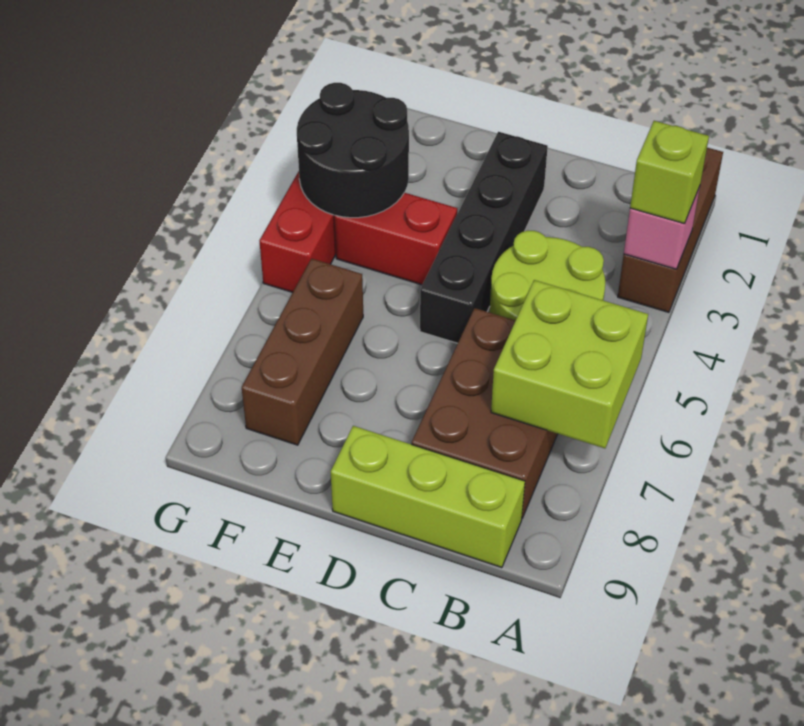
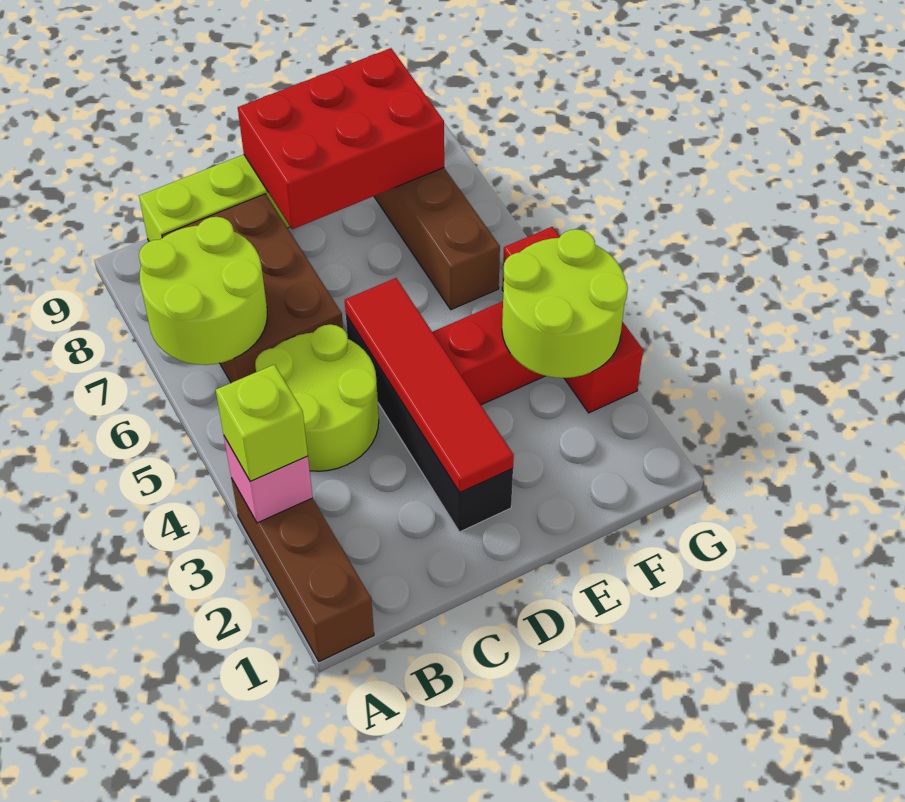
lime brick A6:B7 level 2 -> lime round brick A6:B7 level 2
none -> red tile D2:D5 level 2
none -> red brick D8:F9 level 2
black round brick F3:G4 level 2 -> lime round brick F3:G4 level 2

